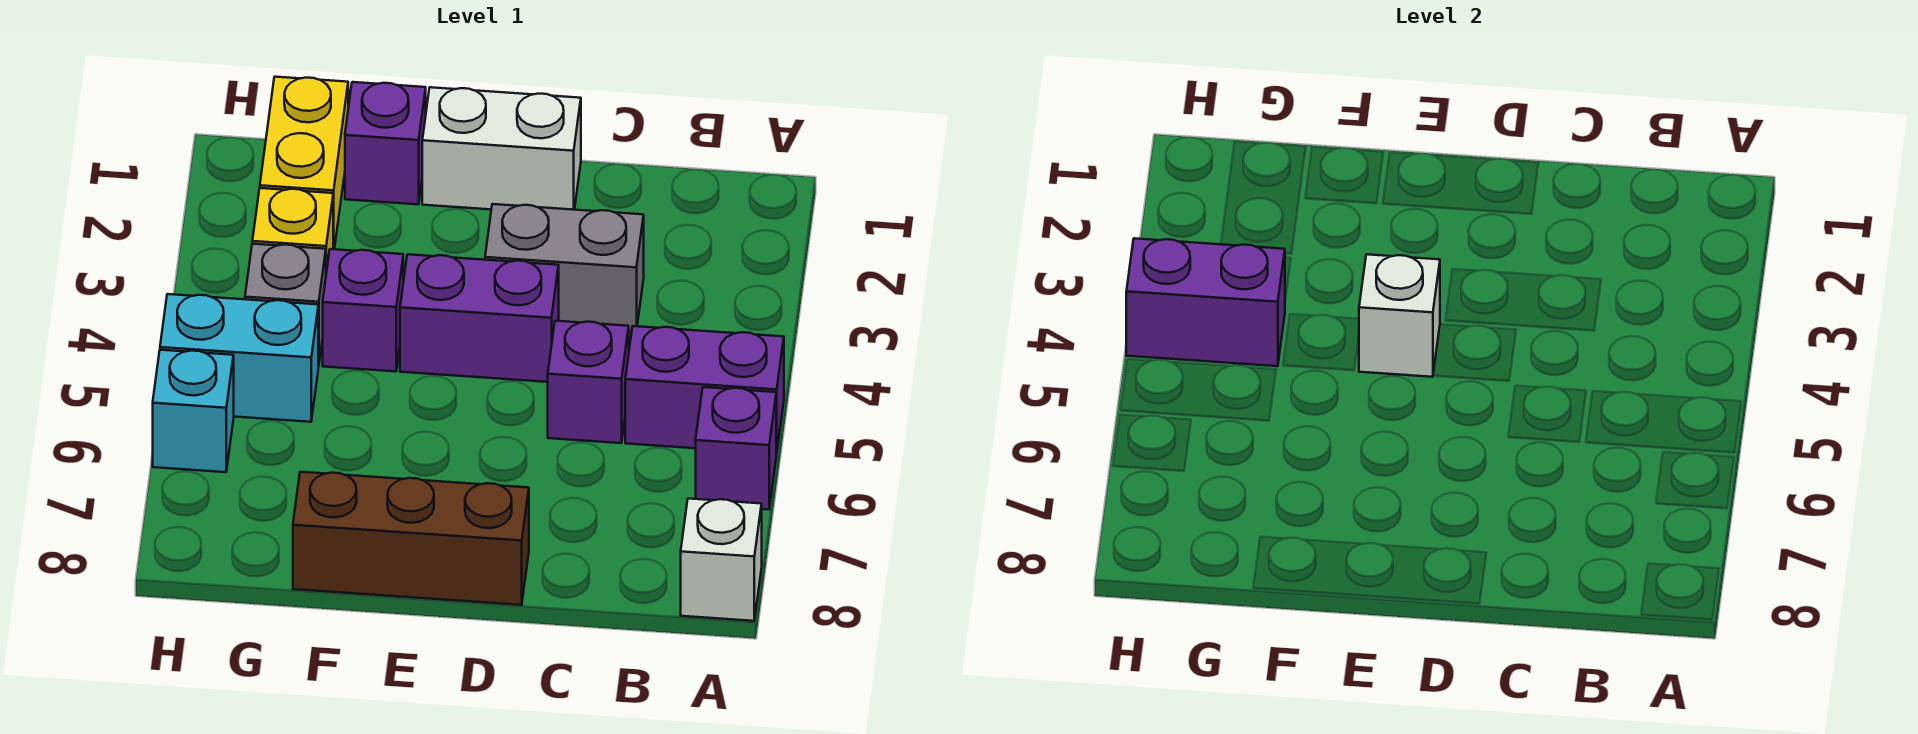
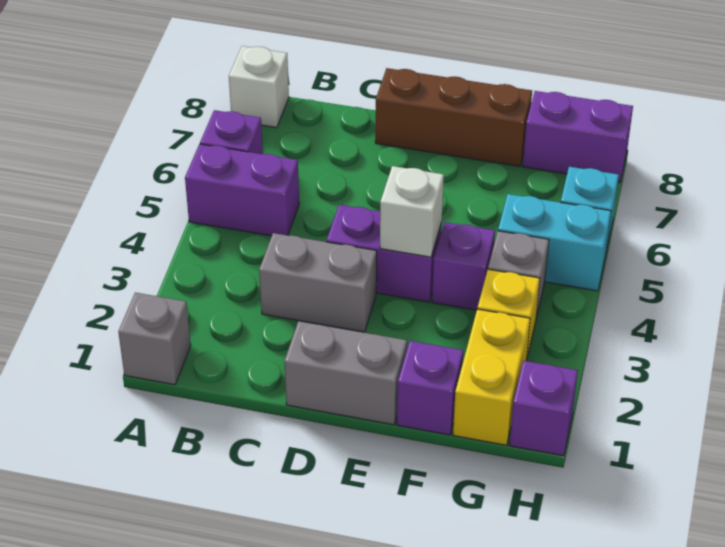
none -> grey brick A1 level 1
purple brick C5 level 1 -> purple brick H1 level 1
white brick D1:E1 level 1 -> grey brick D1:E1 level 1
purple brick G4:H4 level 2 -> purple brick G8:H8 level 1

